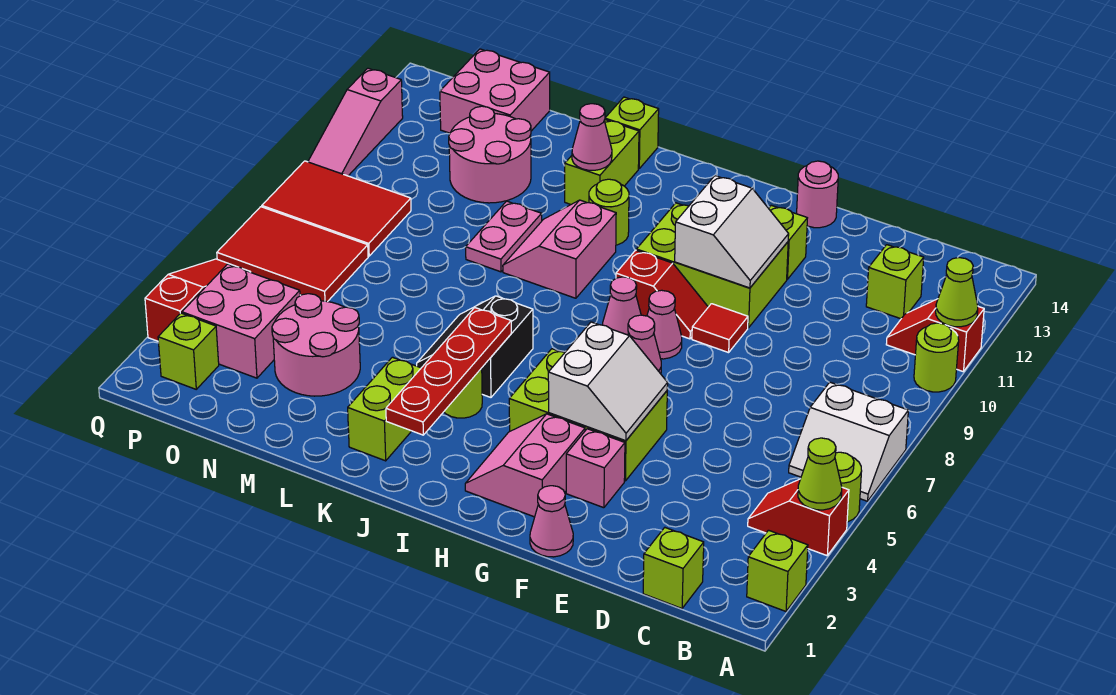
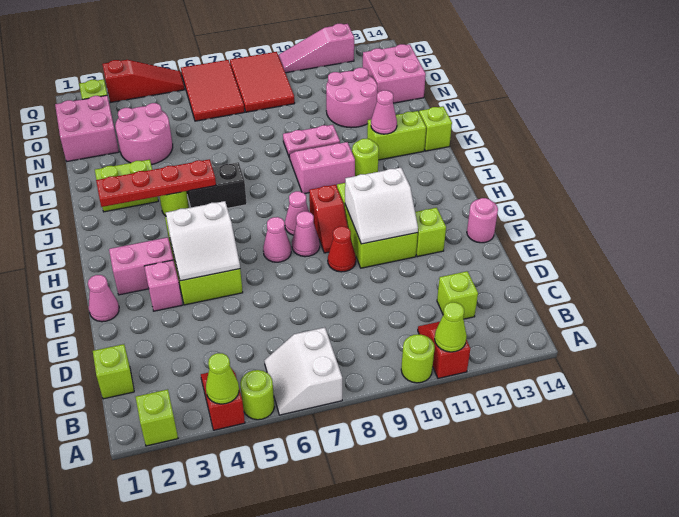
red tile F9 level 1 -> red cone F9 level 1
pink brick O3:P4 level 1 -> pink brick N1:O2 level 1

